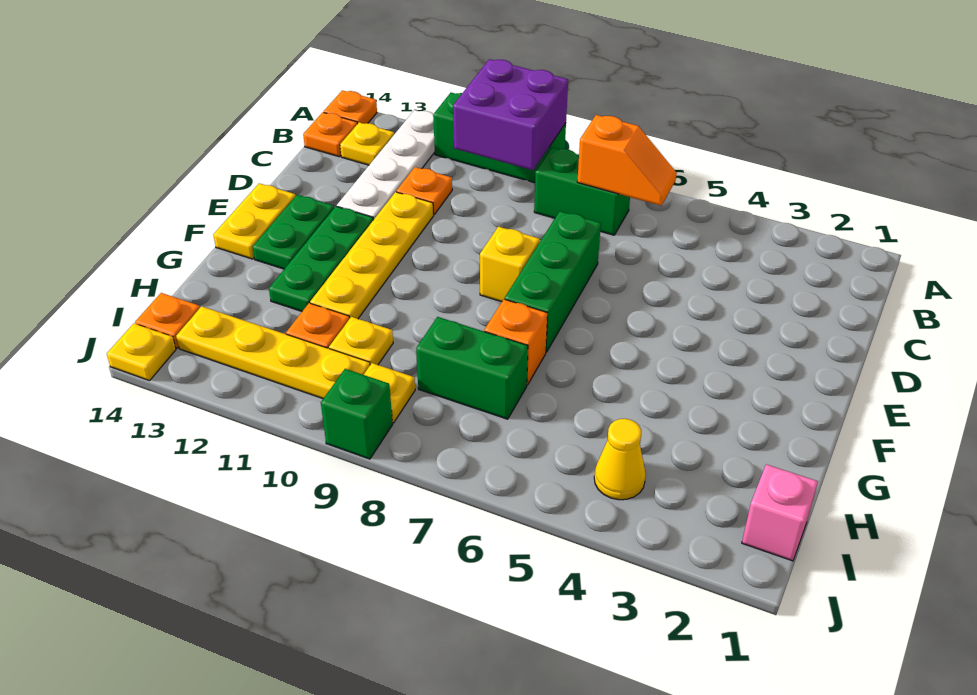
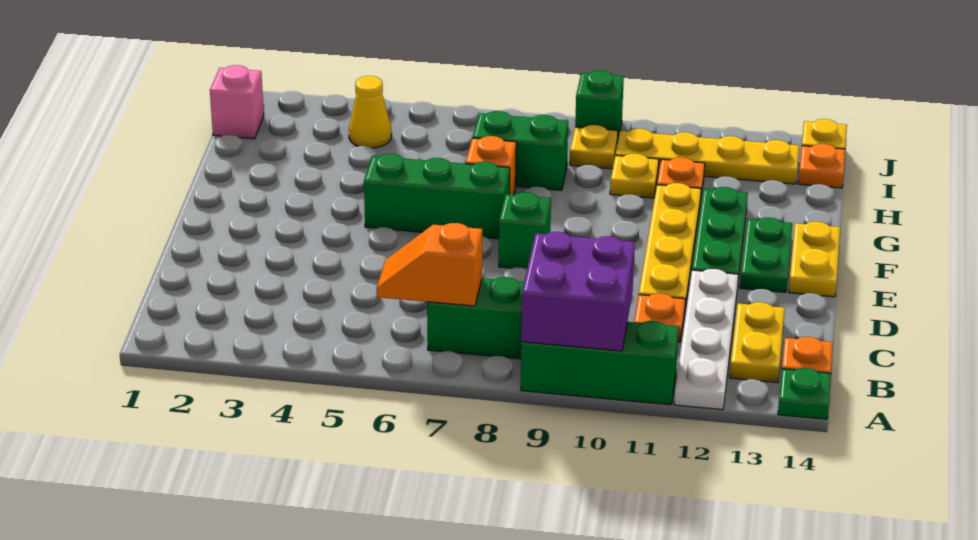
orange plate A14 level 1 -> green plate A14 level 1
yellow plate B13 level 1 -> yellow plate B13:C13 level 1
green brick D7:F7 level 1 -> green brick F5:F7 level 1
yellow brick E8 level 1 -> green brick E8 level 1

